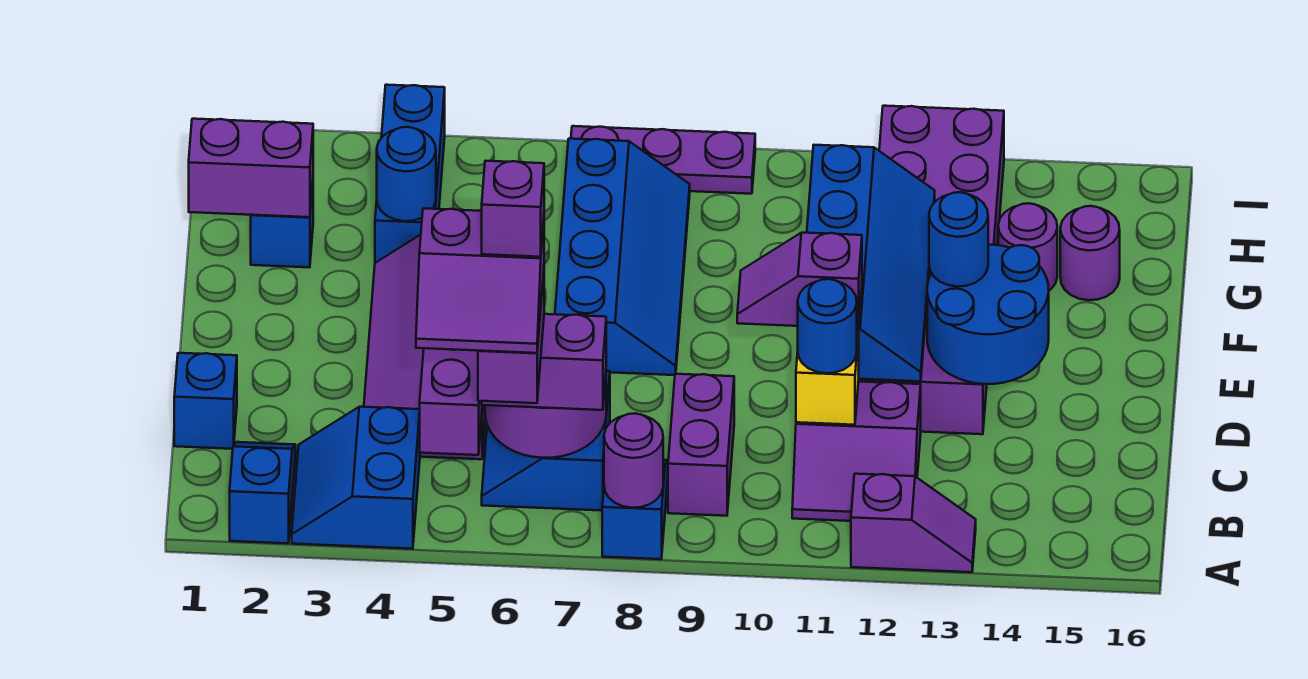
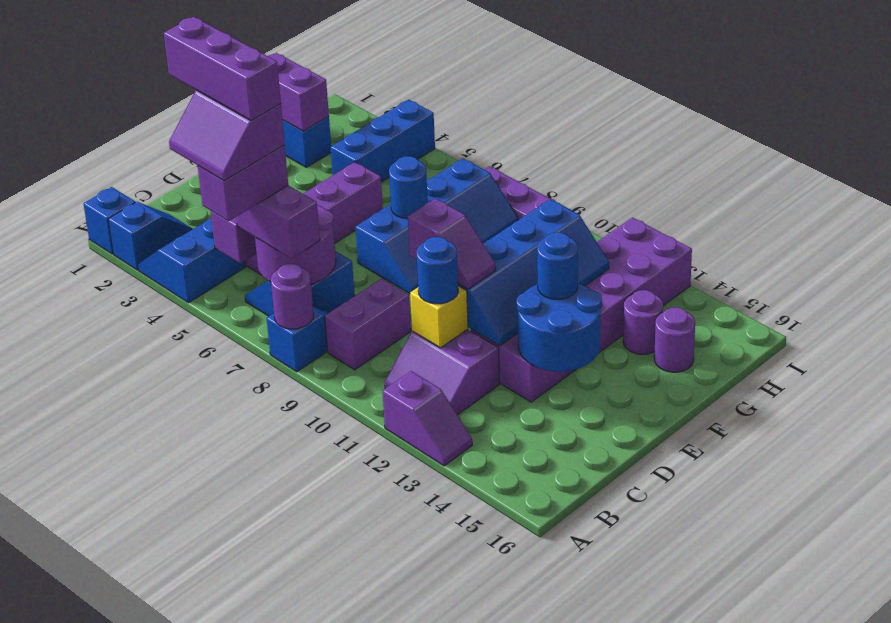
purple brick B6 level 6 -> purple brick B4:B6 level 6
blue brick C1 level 1 -> blue brick A1 level 1
purple slope D10:D11 level 3 top 11 -> purple slope D10:D11 level 3 top 10
blue round brick G4 level 2 -> blue round brick F7 level 2

